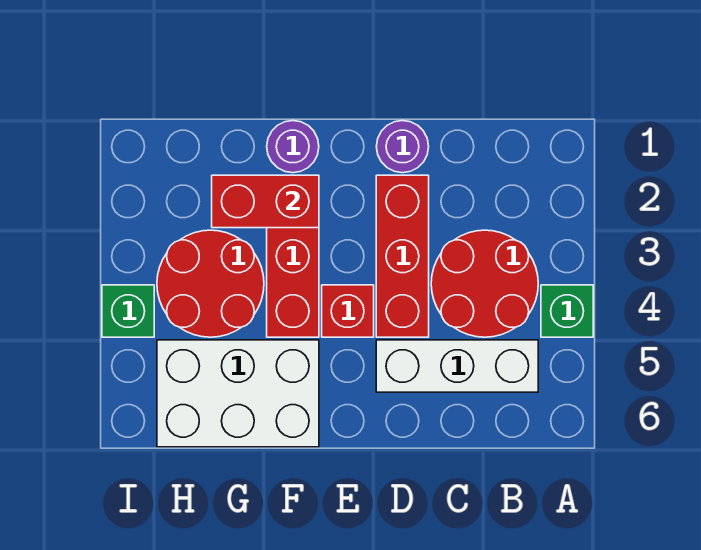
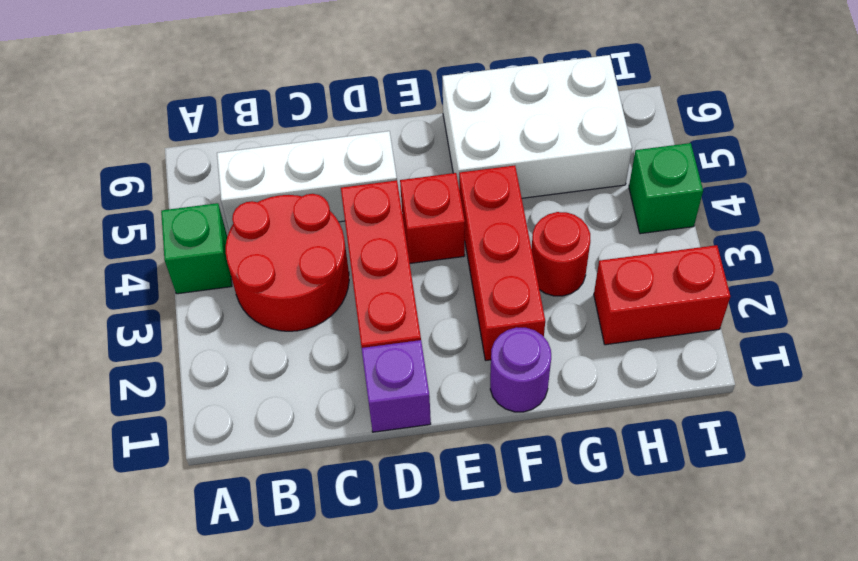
purple round brick D1 level 1 -> purple brick D1 level 1
red brick F2:G2 level 2 -> red brick H2:I2 level 1
red round brick G3:H4 level 1 -> red round brick G3 level 1

